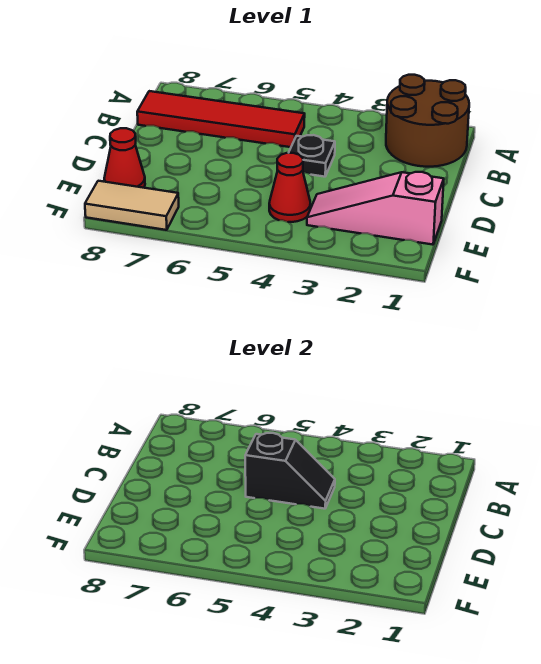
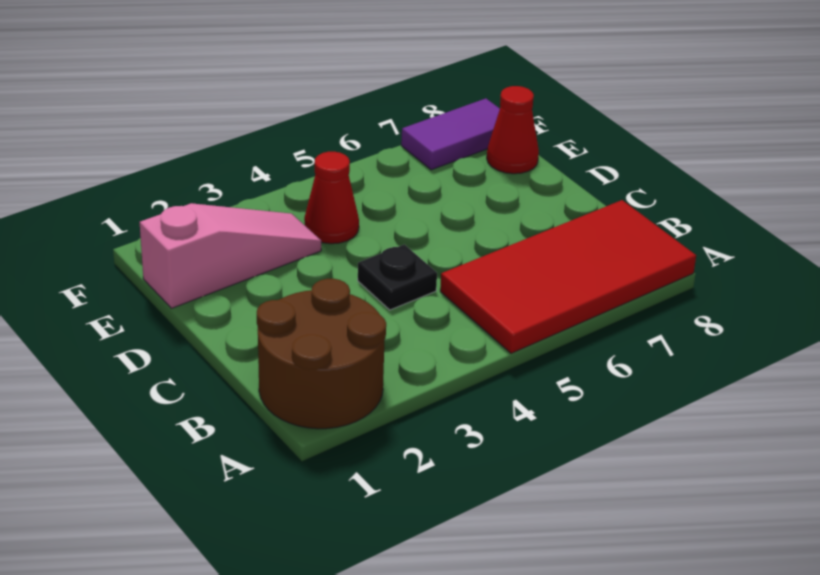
red tile B5:B8 level 1 -> red tile A5:B8 level 1
black slope C4:C5 level 2 top 5 -> none
tan tile F7:F8 level 1 -> purple tile F7:F8 level 1

